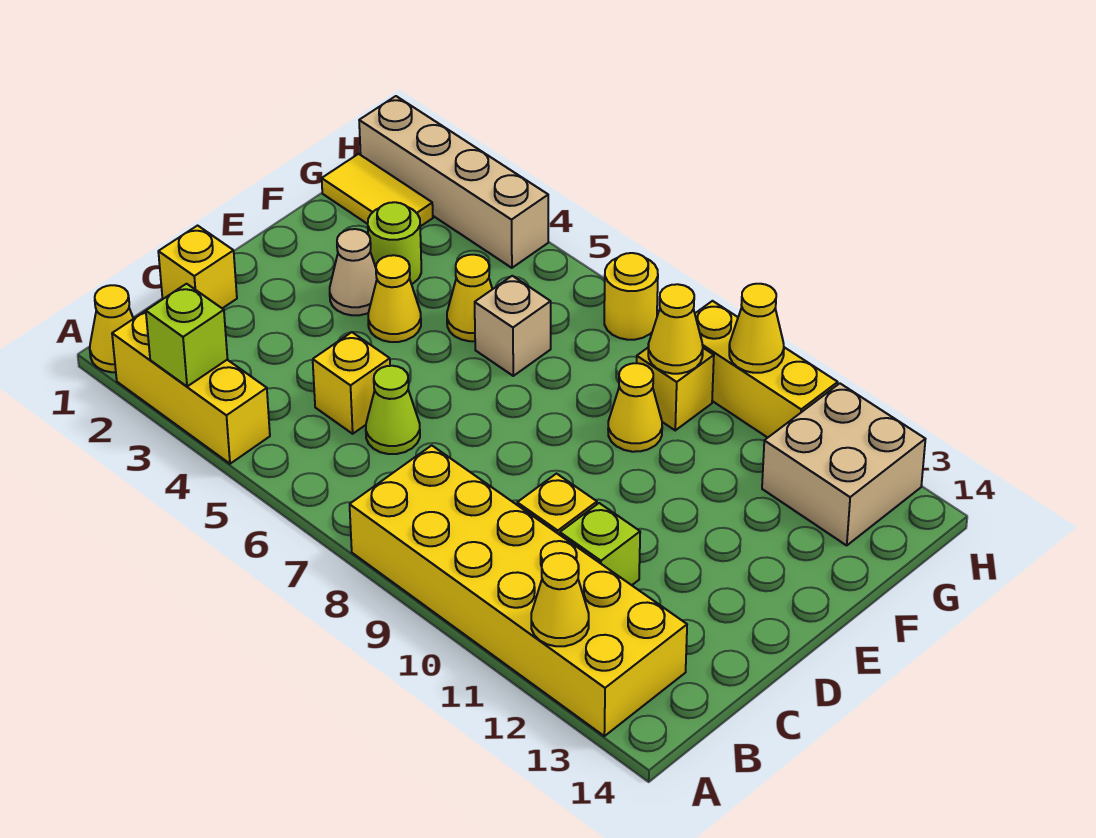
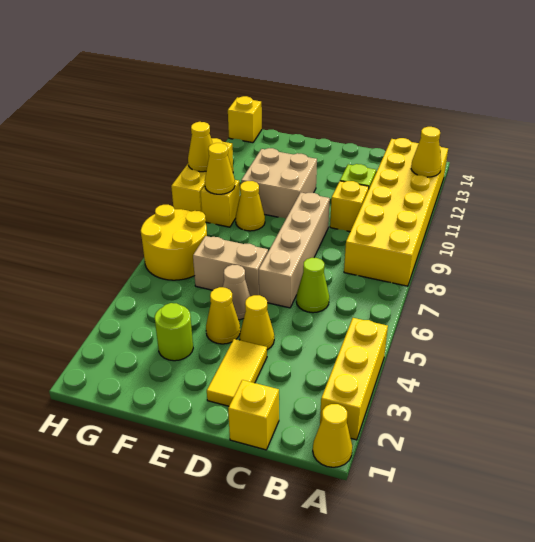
lime brick A3 level 2 -> none
yellow brick C5 level 1 -> yellow brick H14 level 1
tan cone E3 level 1 -> tan cone E5 level 1
yellow cone F5 level 1 -> yellow cone D4 level 1
tan brick F6 level 1 -> tan brick E6:F6 level 1
yellow tile G1:G2 level 1 -> yellow tile D2:D3 level 1
tan brick G12:H13 level 1 -> tan brick E10:F11 level 1
tan brick H1:H4 level 1 -> tan brick D6:D9 level 1
yellow round brick H7 level 1 -> yellow round brick G6:H7 level 1

